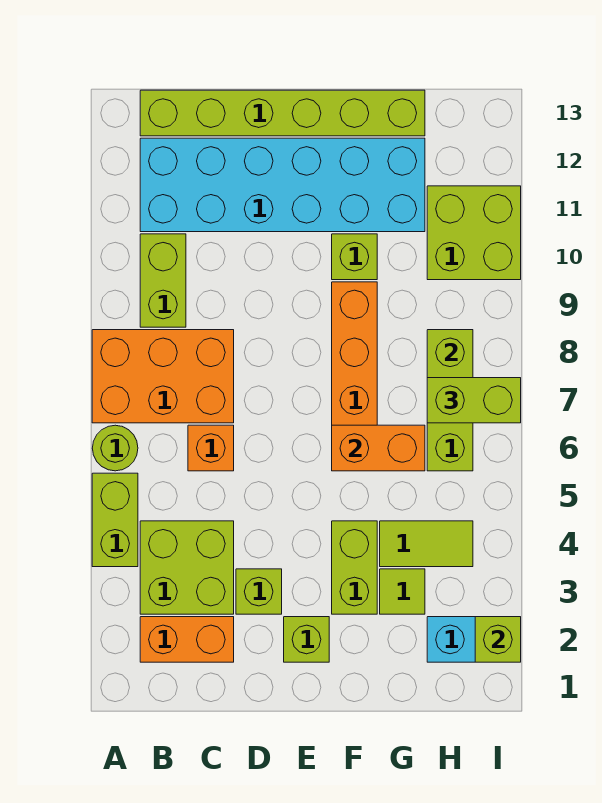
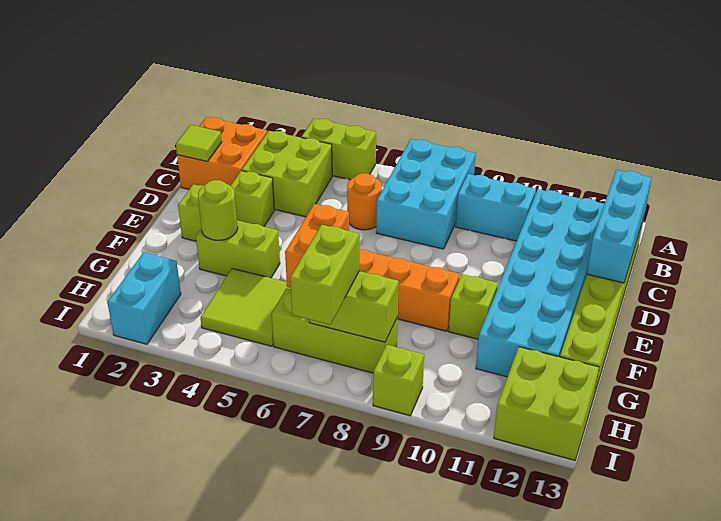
lime round brick A6 level 1 -> lime round brick F3 level 2
orange brick A7:C8 level 1 -> cyan brick A7:C8 level 1
orange brick B2:C2 level 1 -> orange brick B1:C2 level 1
lime brick B9:B10 level 1 -> cyan brick B9:B10 level 1
none -> cyan brick B13:D13 level 2
orange brick C6 level 1 -> orange round brick C6 level 1
lime tile G3 level 1 -> lime tile C1 level 2
lime tile G4:H4 level 1 -> lime tile G4:H5 level 1
lime brick H10:I11 level 1 -> lime brick H12:I13 level 1
lime brick I2 level 2 -> lime brick I9 level 1

